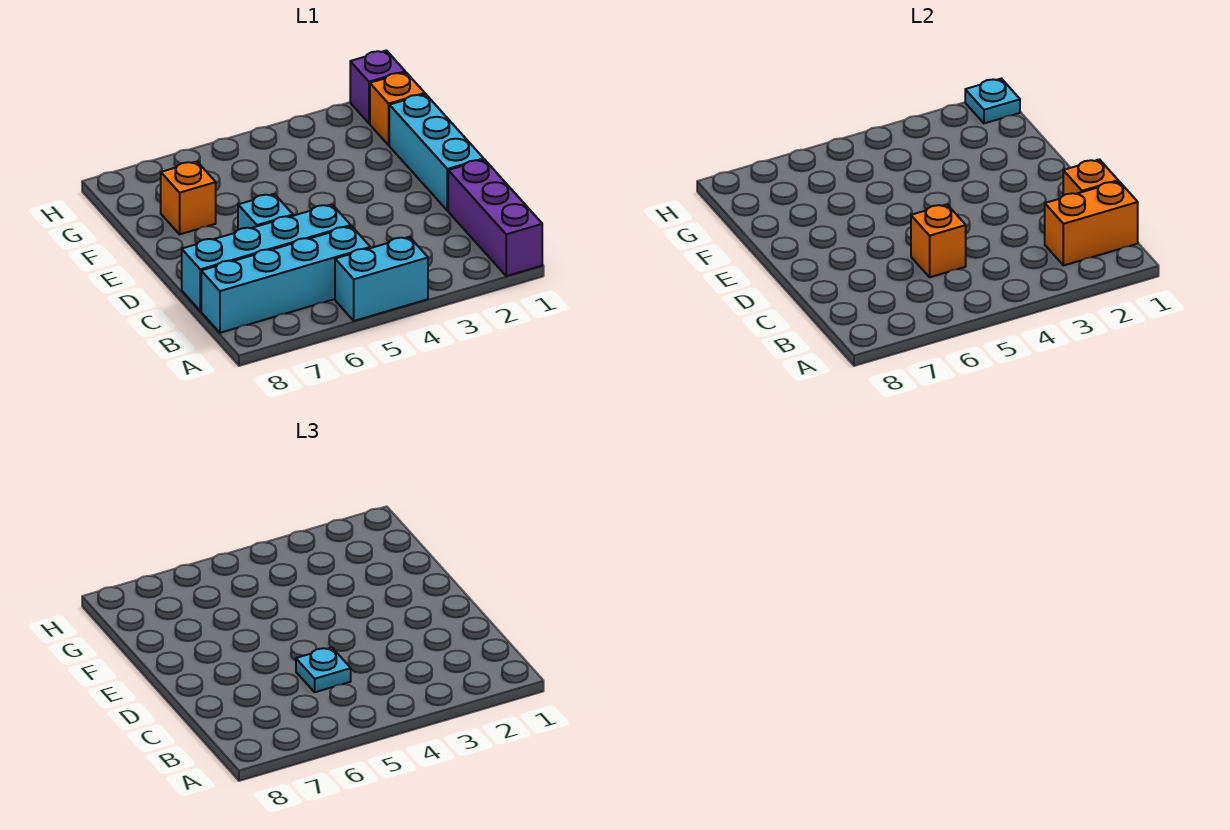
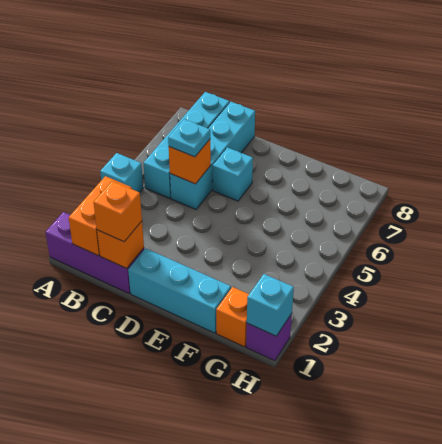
cyan brick A4:A5 level 1 -> cyan brick A4 level 1
orange brick F7 level 1 -> orange brick C1 level 3
cyan plate H1 level 2 -> cyan brick H1 level 2

